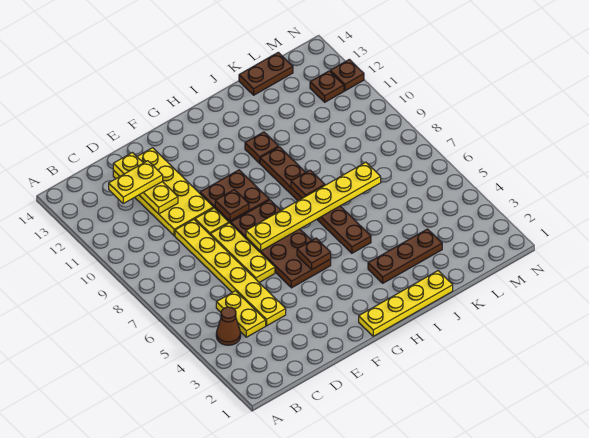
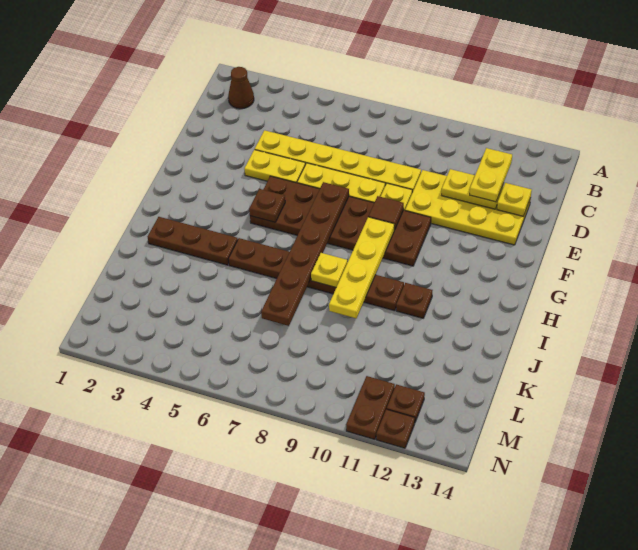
brown cone B4 level 1 -> brown cone B2 level 1
yellow plate C4:C5 level 1 -> yellow plate E4:E5 level 1
yellow plate F7:K7 level 2 -> brown plate F7:K7 level 2
brown plate F9 level 2 -> brown tile F9 level 2
yellow plate G1:J1 level 1 -> yellow plate G9:J9 level 2
brown plate I3:K3 level 1 -> brown plate I2:I4 level 1
brown plate I8 level 2 -> yellow plate I8 level 2
brown plate K14:L14 level 1 -> brown plate M11:N11 level 1

